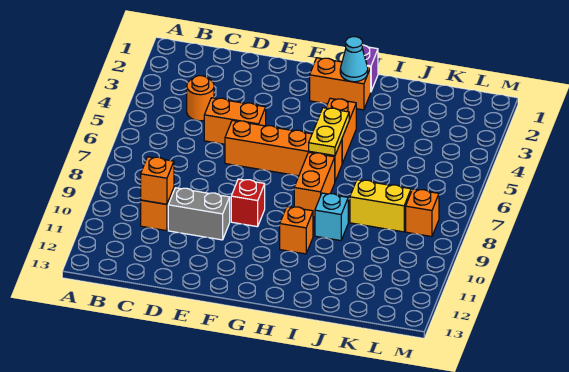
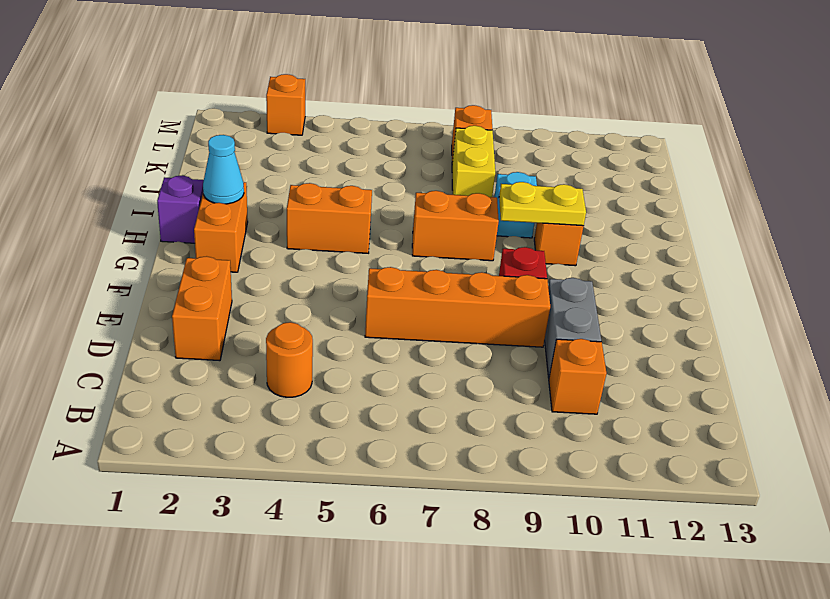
orange brick C10 level 2 -> orange brick M3 level 1
orange brick D5:E5 level 1 -> orange brick D2:E2 level 1
orange brick E6:H6 level 1 -> orange brick E6:E9 level 1
yellow plate H5:H6 level 2 -> yellow plate H9:H10 level 2

